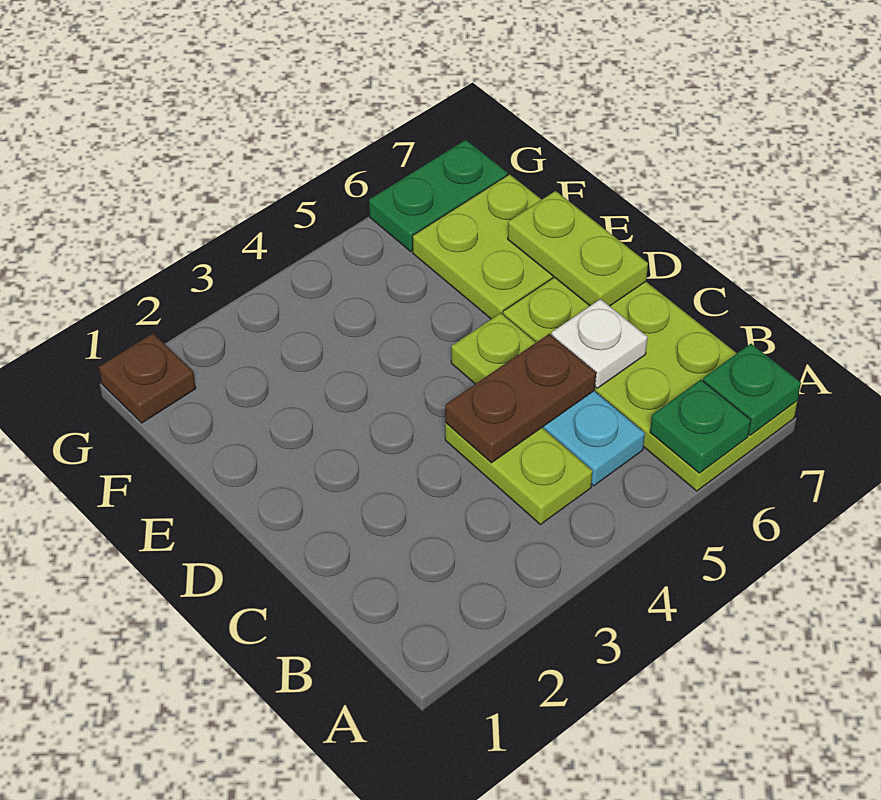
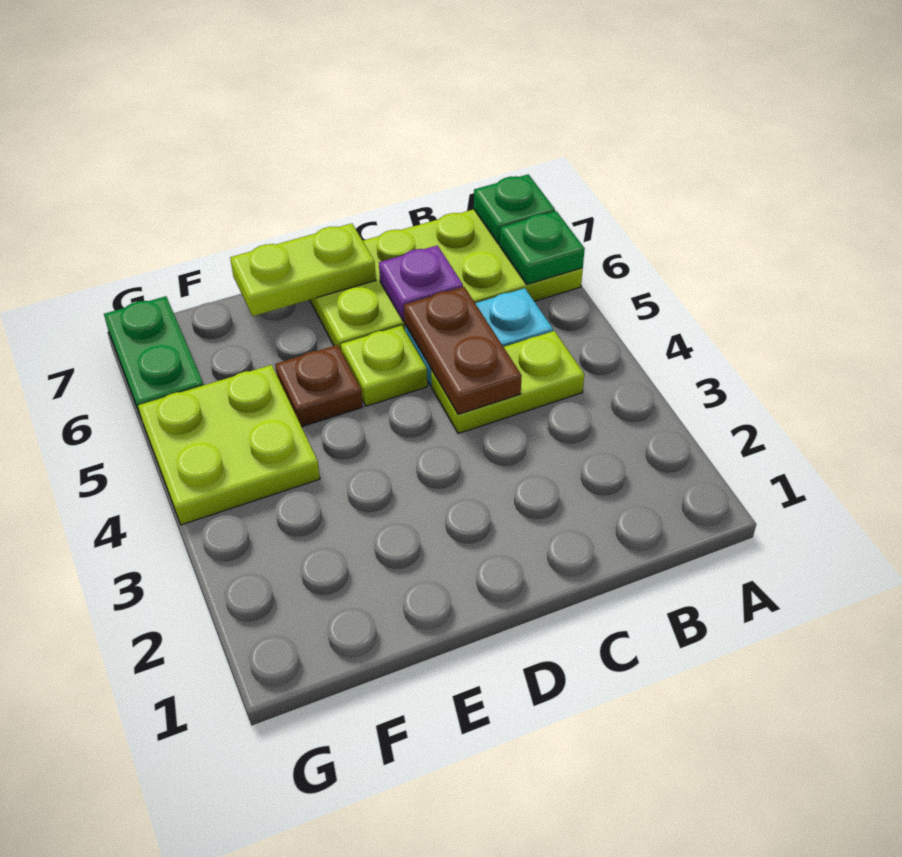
white plate C6 level 2 -> purple plate C6 level 2
lime plate E6:F7 level 1 -> lime plate F4:G5 level 1
brown plate G1 level 1 -> brown plate E5 level 1

